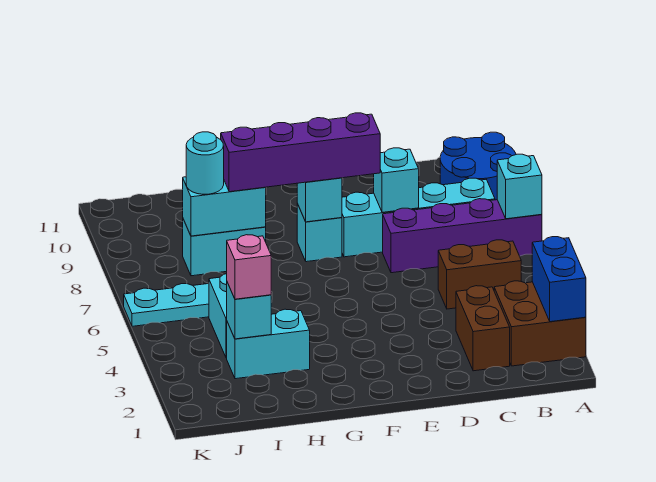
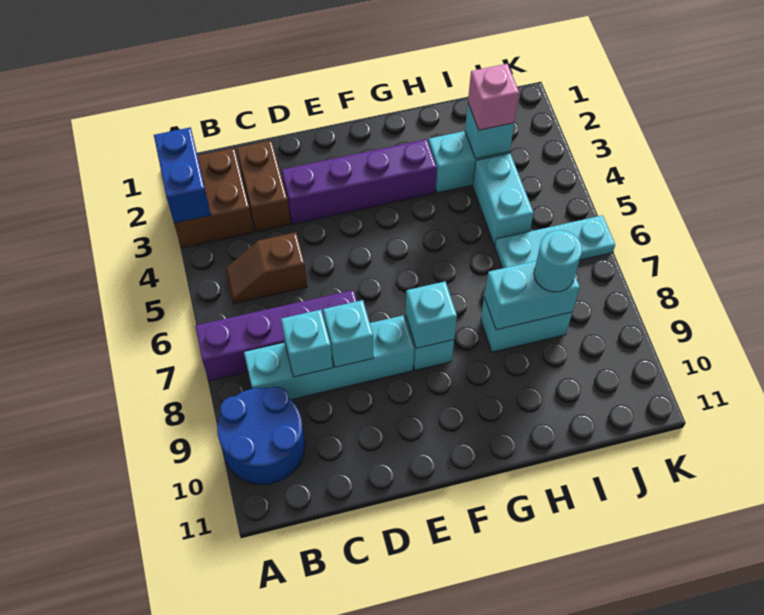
cyan brick A7 level 2 -> cyan brick C8 level 2
brown brick B5:C5 level 1 -> brown slope B5:C5 level 1 top C
purple brick E8:H8 level 3 -> purple brick D3:G3 level 1

